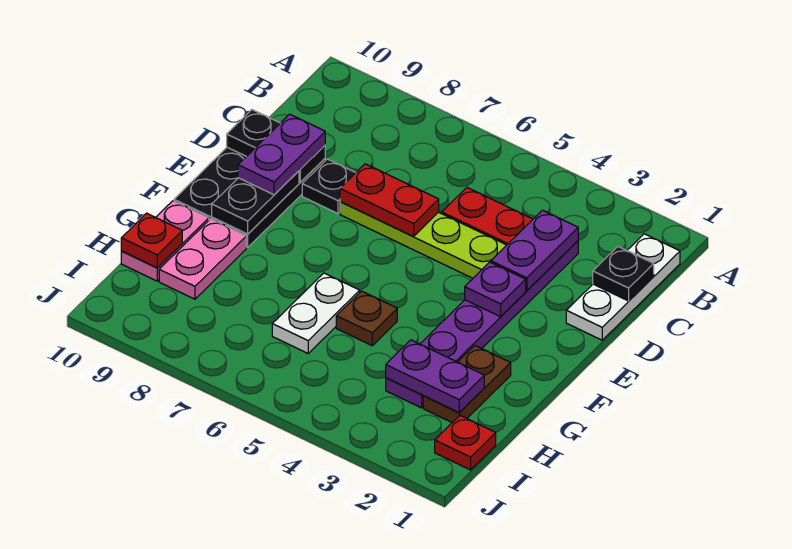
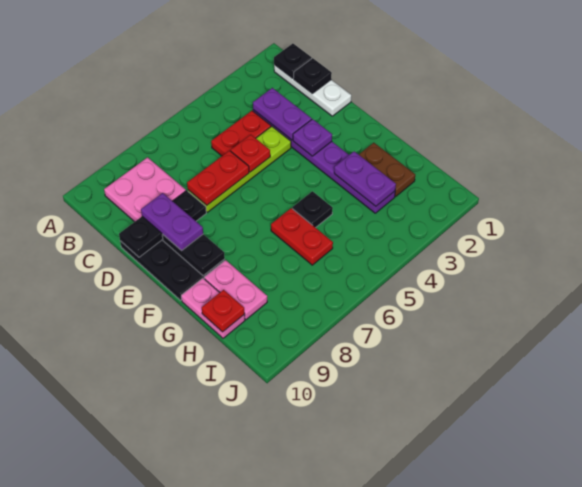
none -> black plate B1 level 2
none -> pink plate B8:C9 level 1
brown plate G5 level 1 -> black plate G5 level 1
white plate G6:H6 level 1 -> red plate G6:H6 level 1
purple plate H2:H3 level 2 -> purple plate G3:H3 level 2
red plate I1 level 1 -> red plate D5 level 2

